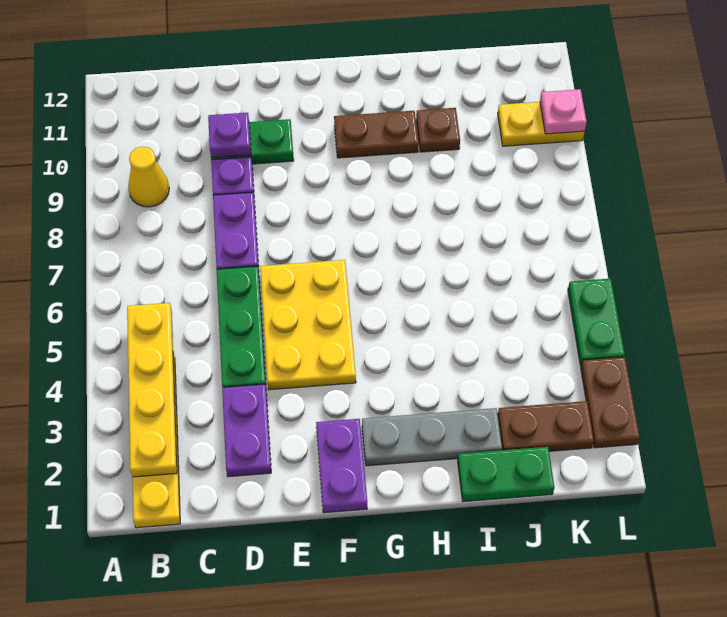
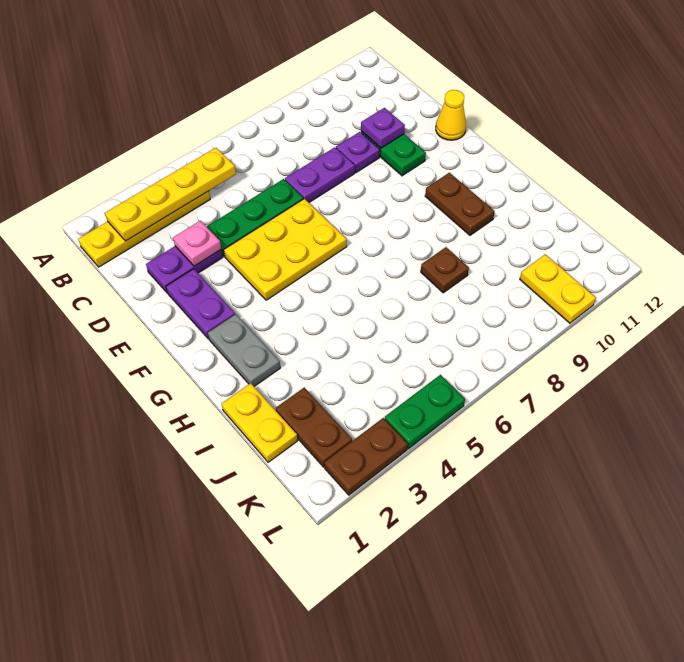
yellow cone B9 level 1 -> yellow cone E12 level 1
purple plate F1:F2 level 1 -> purple plate E2:F2 level 1
grey plate G2:I2 level 1 -> grey plate G2:H2 level 1
green plate I1:J1 level 1 -> yellow plate I1:J1 level 1
brown plate I10 level 1 -> brown plate I8 level 1
pink plate L10 level 2 -> pink plate D3 level 2

